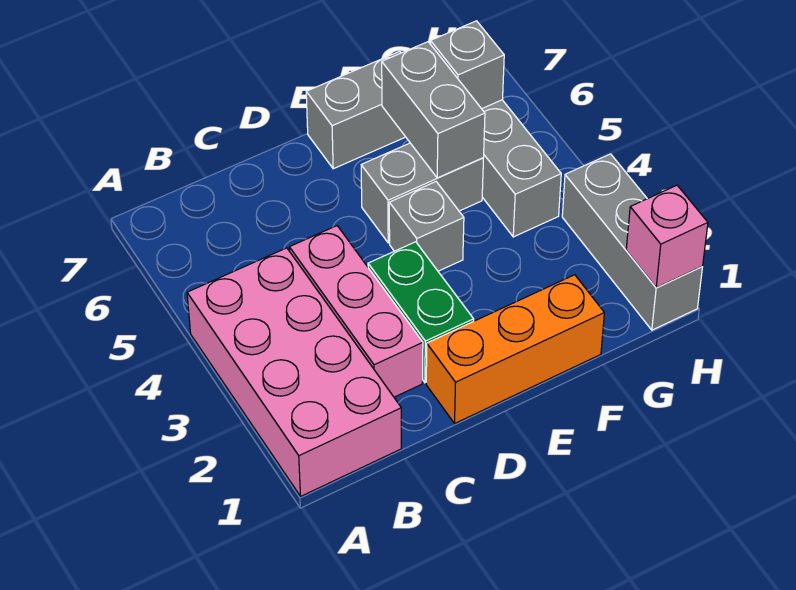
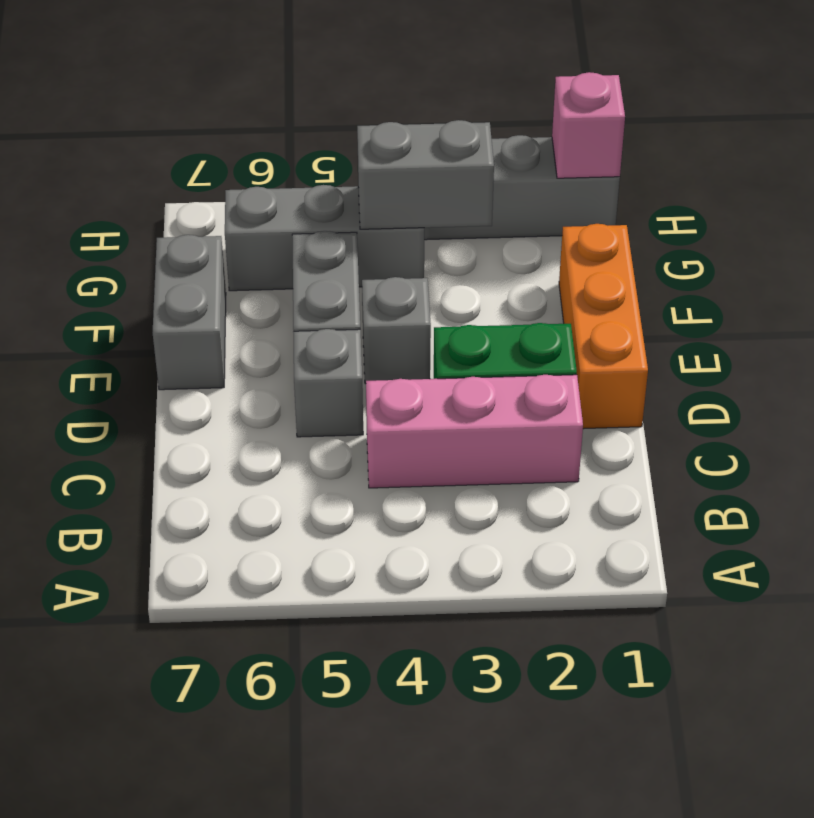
pink brick A1:B4 level 1 -> none
grey brick F5:F6 level 2 -> grey brick G3:G4 level 2
grey brick G6 level 2 -> grey brick D5 level 1

